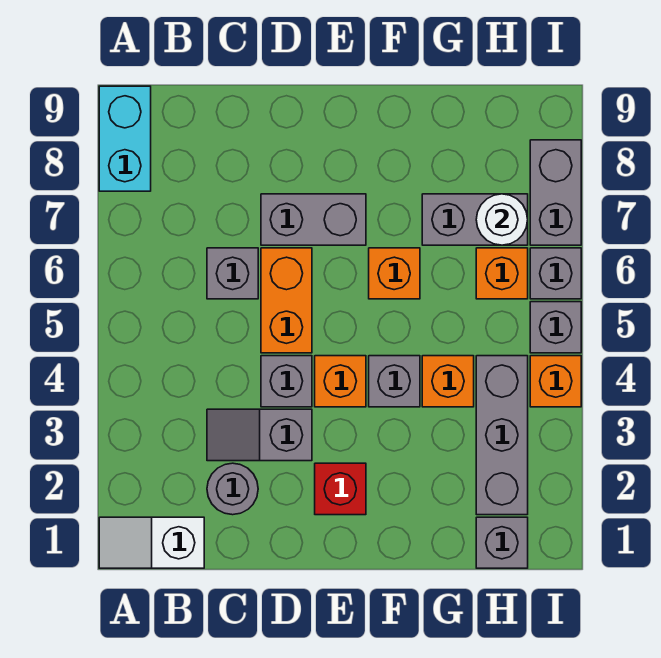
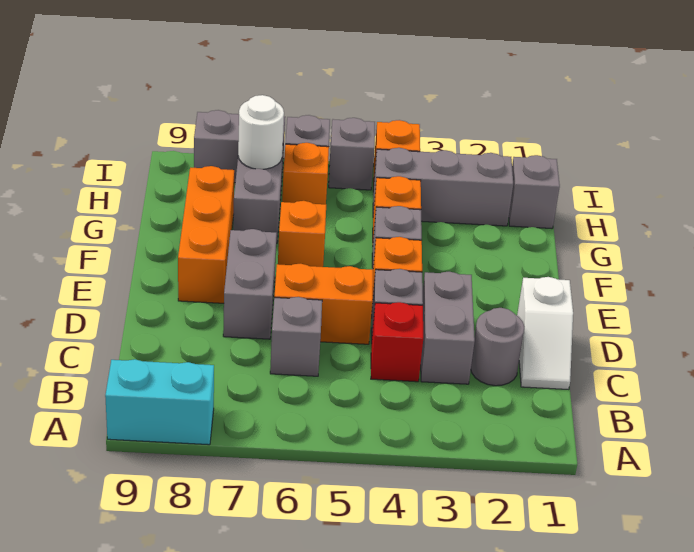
white slope A1:B1 level 1 top B -> white slope C1:D1 level 1 top D
grey slope C3:D3 level 1 top D -> grey brick C3:D3 level 1
red brick E2 level 1 -> red brick C4 level 1
none -> orange brick E8:G8 level 1

